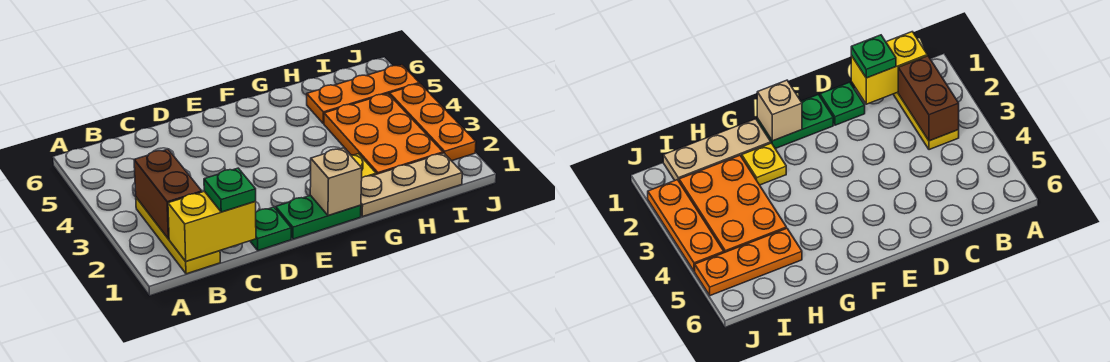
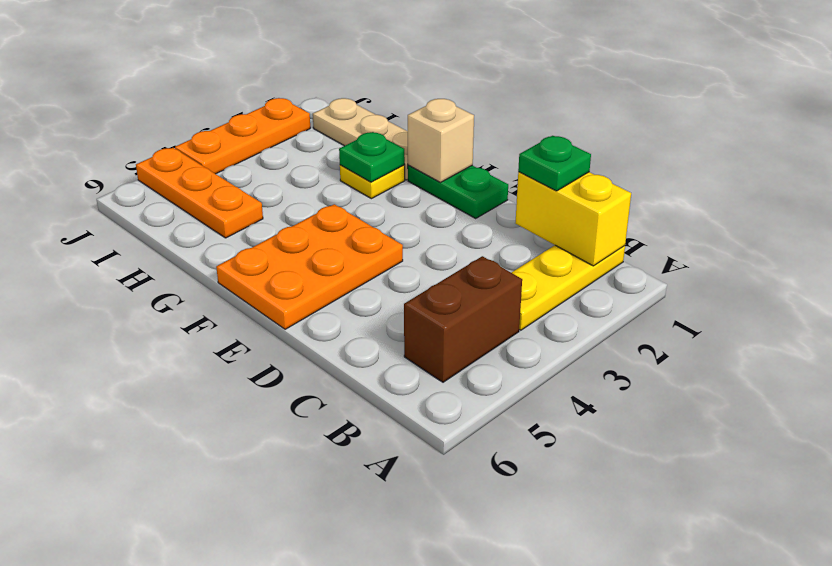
brown brick B2:B3 level 2 -> brown brick B4:B5 level 1
green plate D1 level 1 -> green plate G2 level 2
orange plate H2:I4 level 1 -> orange plate E4:F6 level 1

